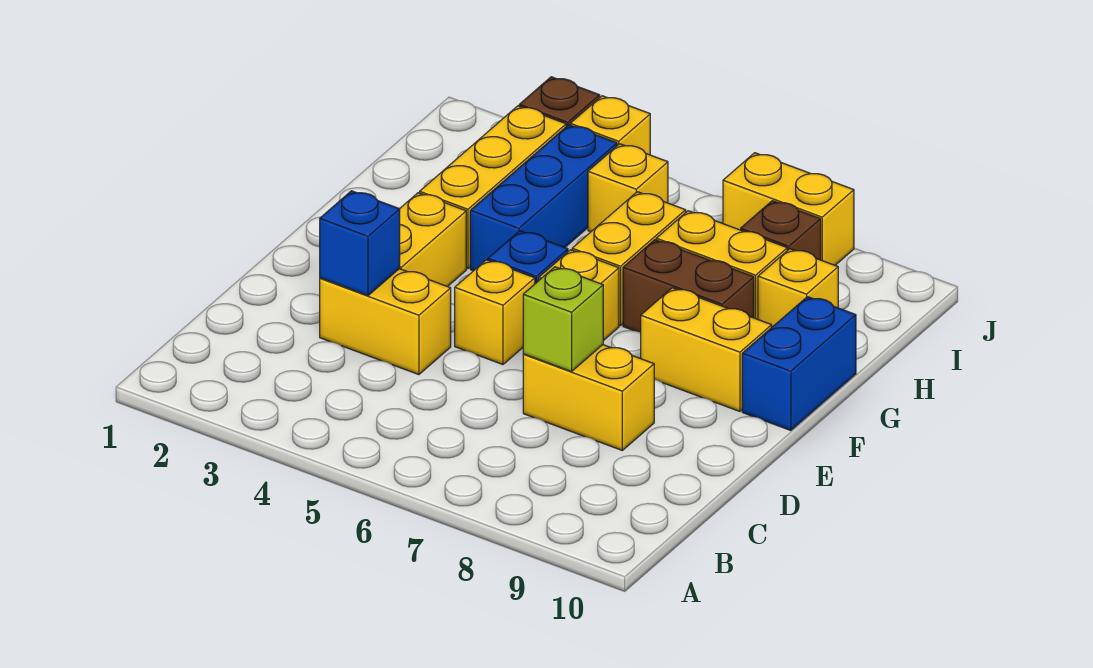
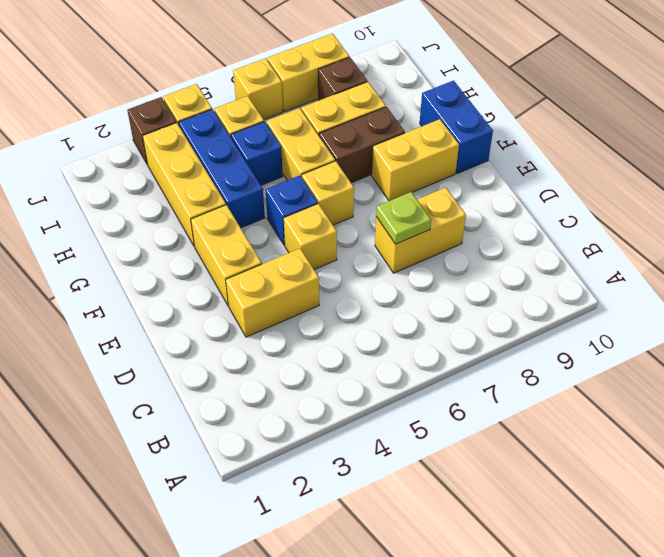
blue brick D3 level 2 -> blue brick H5 level 1
lime brick D7 level 2 -> lime plate D7 level 2
yellow brick H9 level 1 -> yellow brick J6 level 1

